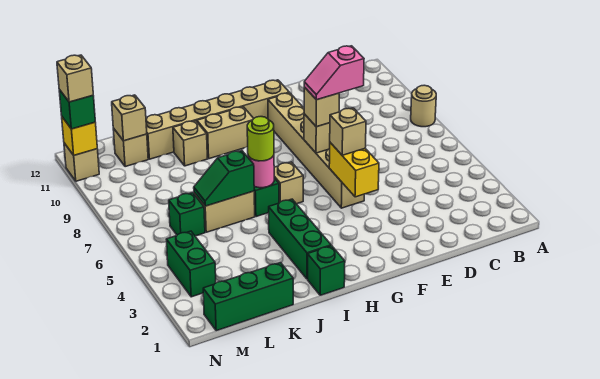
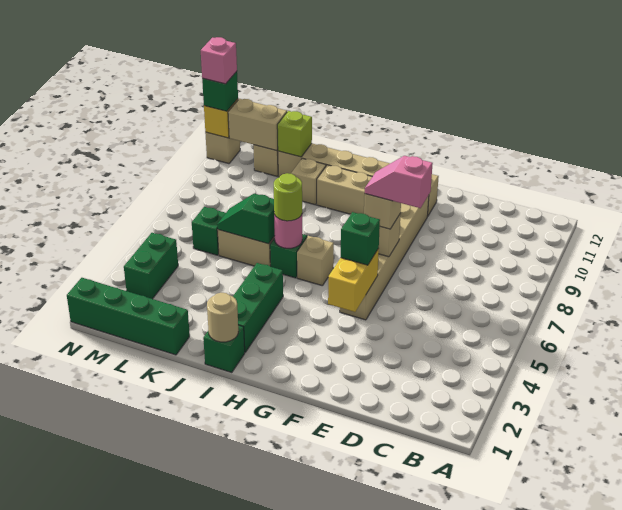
tan round brick A8 level 1 -> tan round brick I1 level 2
tan brick F5 level 3 -> green brick F5 level 3
green brick K1:M1 level 1 -> green brick K1:N1 level 1
none -> lime brick K11 level 2
tan brick L11 level 2 -> tan brick L11:M11 level 2
tan brick N11 level 4 -> pink brick N11 level 4

